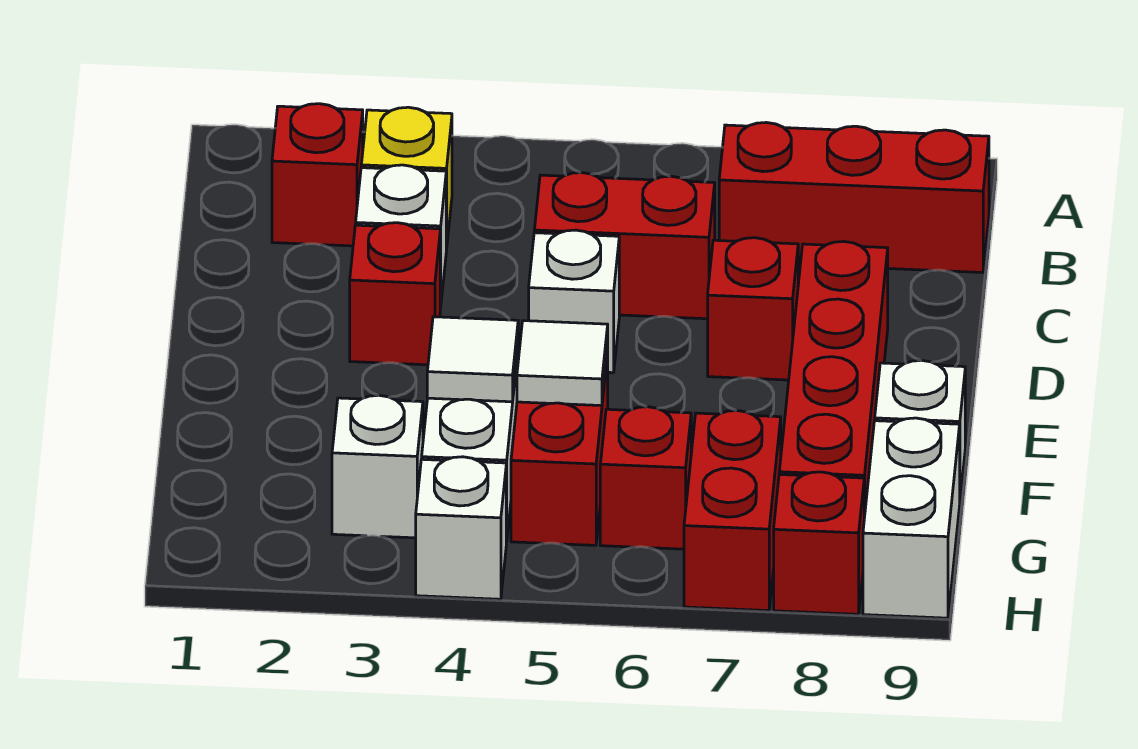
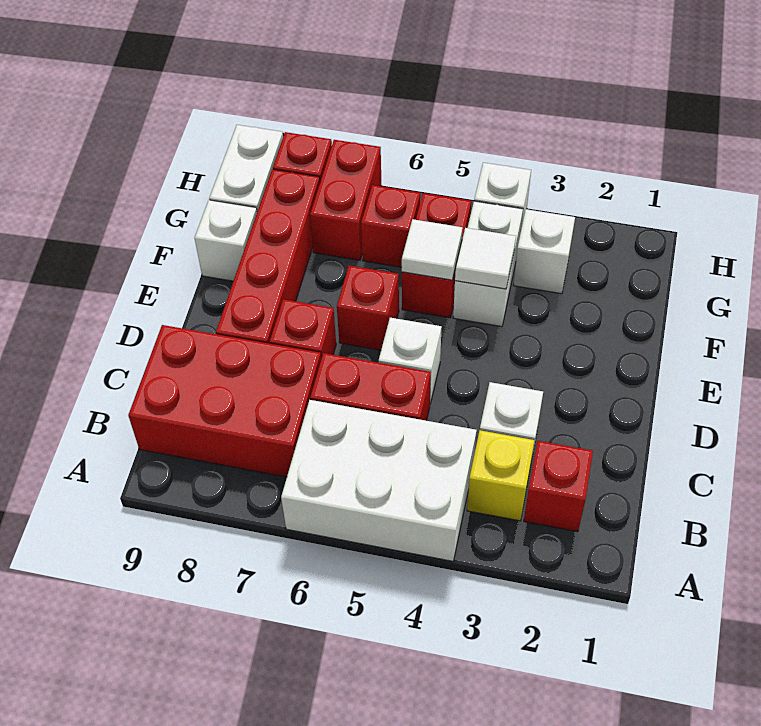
none -> white brick A4:B6 level 1
red brick B7:B9 level 1 -> red brick B7:C9 level 1
red brick D3 level 1 -> red brick E6 level 1

